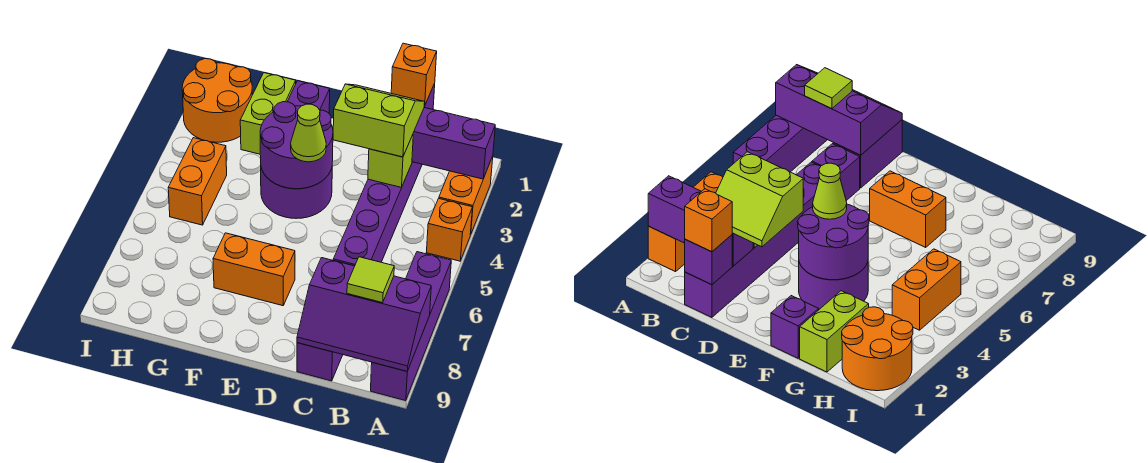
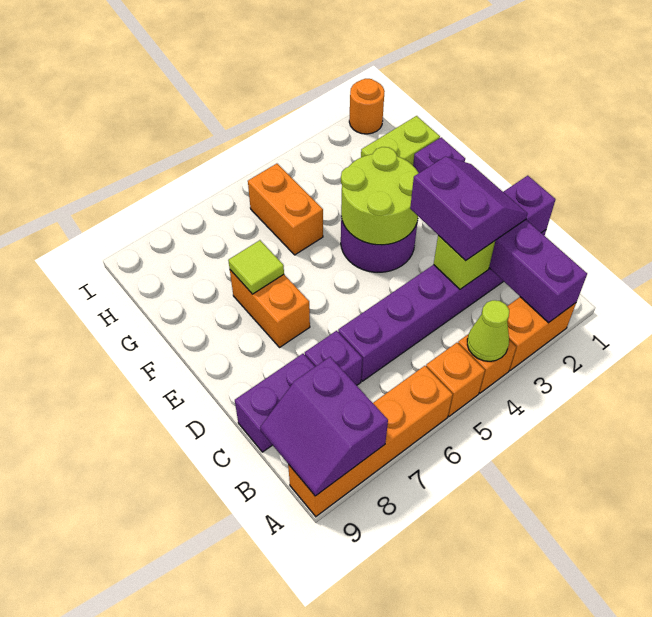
purple brick A6:A9 level 1 -> orange brick A6:A9 level 1
purple slope A8:C9 level 2 top 8 -> purple slope A8:B9 level 2 top 8
lime tile B8 level 3 -> lime tile F7 level 2
orange brick C1 level 3 -> orange brick A5 level 1
lime slope C2:D3 level 3 top 3 -> purple slope C2:D3 level 3 top 3
purple round brick E3:F4 level 2 -> lime round brick E3:F4 level 2
lime cone E4 level 3 -> lime cone A4 level 2
orange round brick H1:I2 level 1 -> orange round brick I1 level 1
orange brick H4:H5 level 1 -> orange brick G5:H5 level 1

